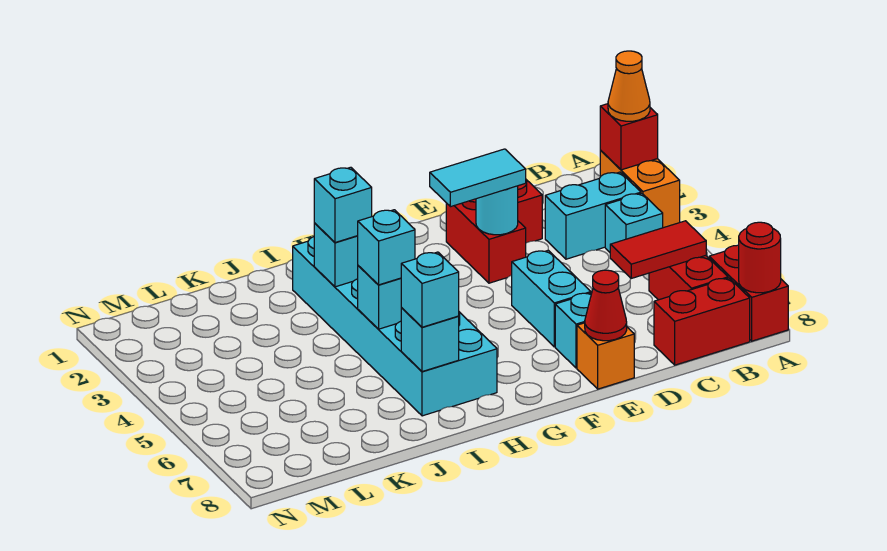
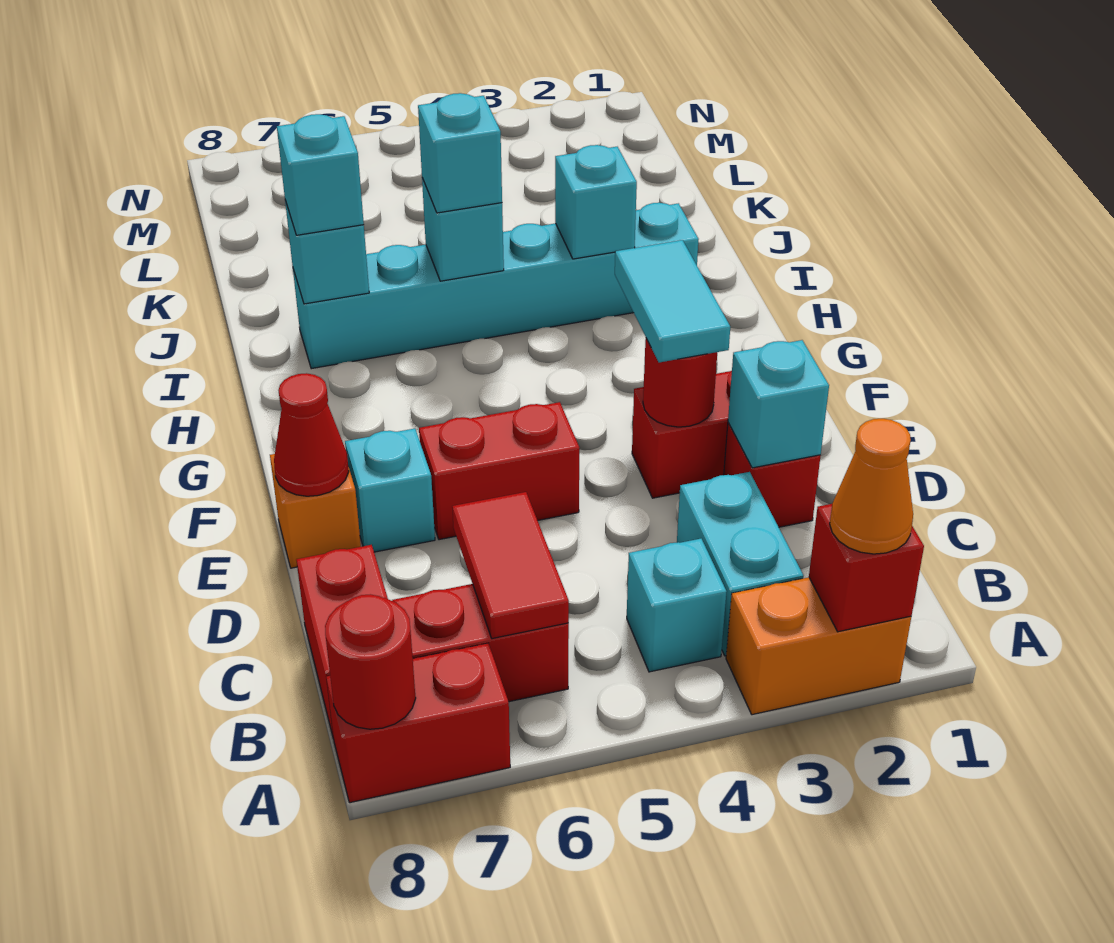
cyan round brick E3 level 2 -> red round brick E3 level 2
cyan brick E5:E6 level 1 -> red brick E5:E6 level 1
cyan brick H2:I7 level 1 -> cyan brick I2:I7 level 1
cyan brick I3 level 3 -> cyan brick D2 level 2

